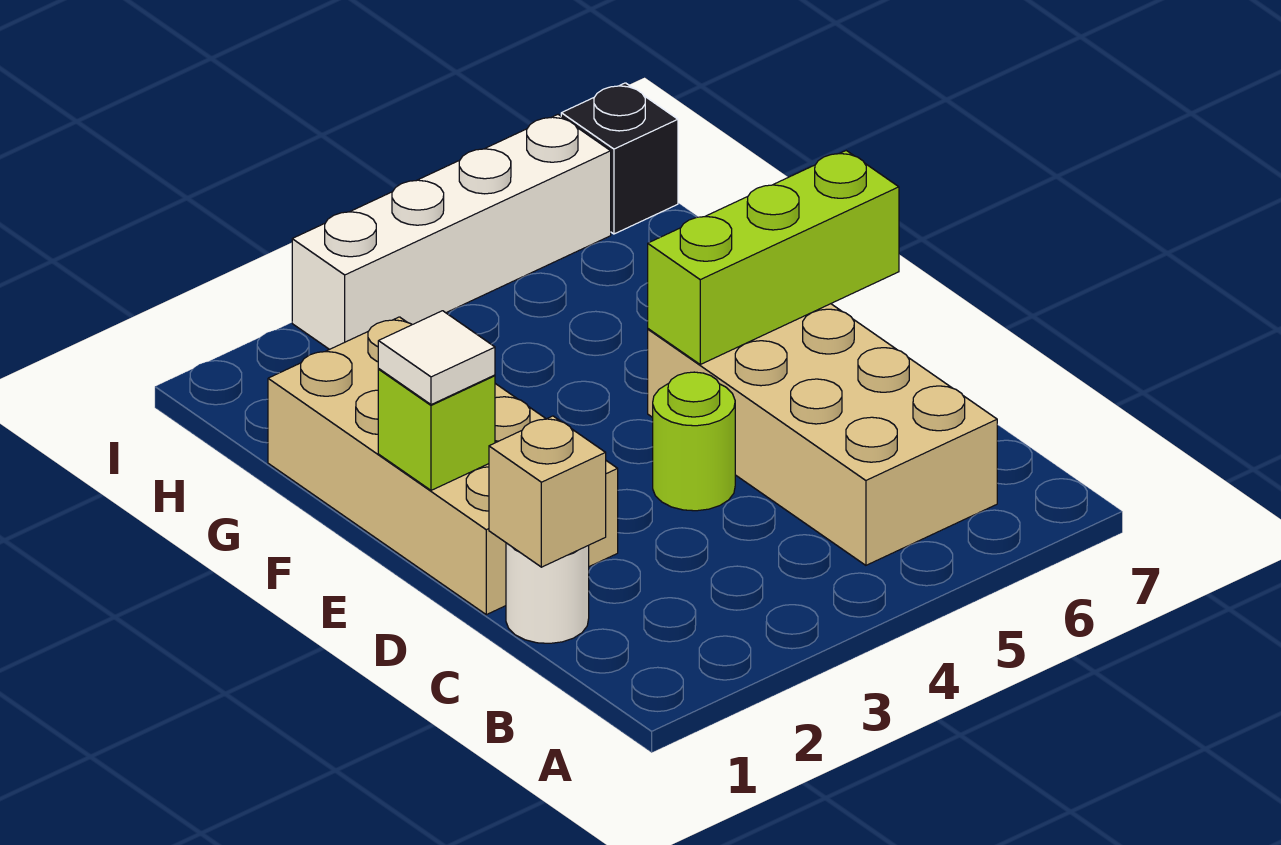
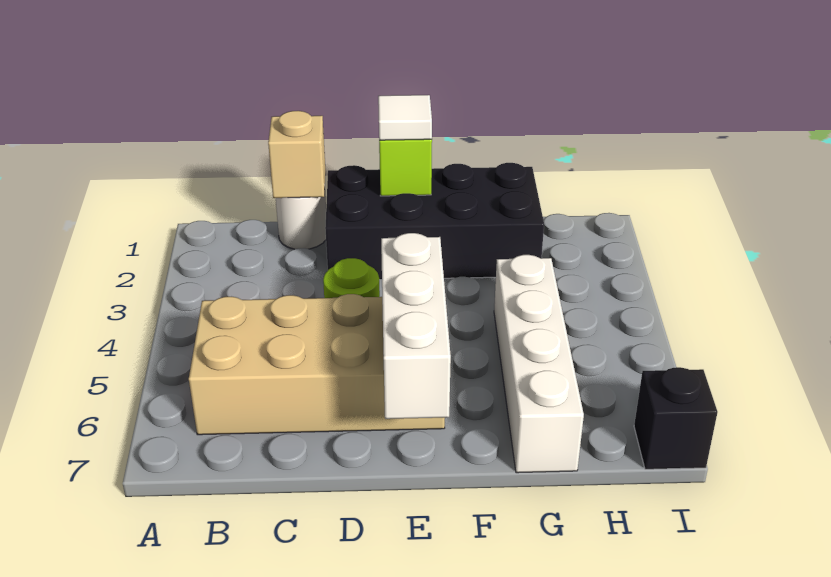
tan brick D1:G2 level 1 -> black brick D1:G2 level 1
lime brick E5:E7 level 2 -> white brick E5:E7 level 2
white brick I3:I6 level 1 -> white brick G4:G7 level 1

